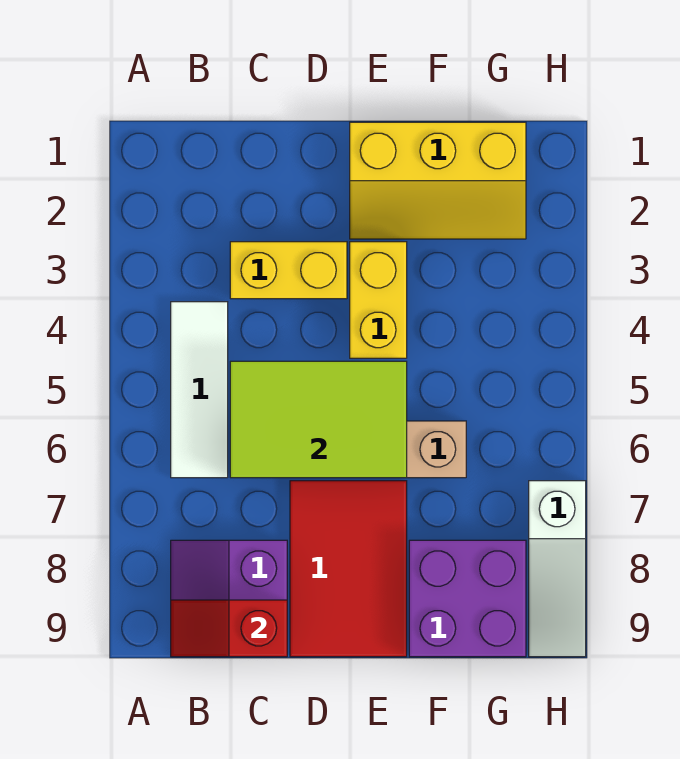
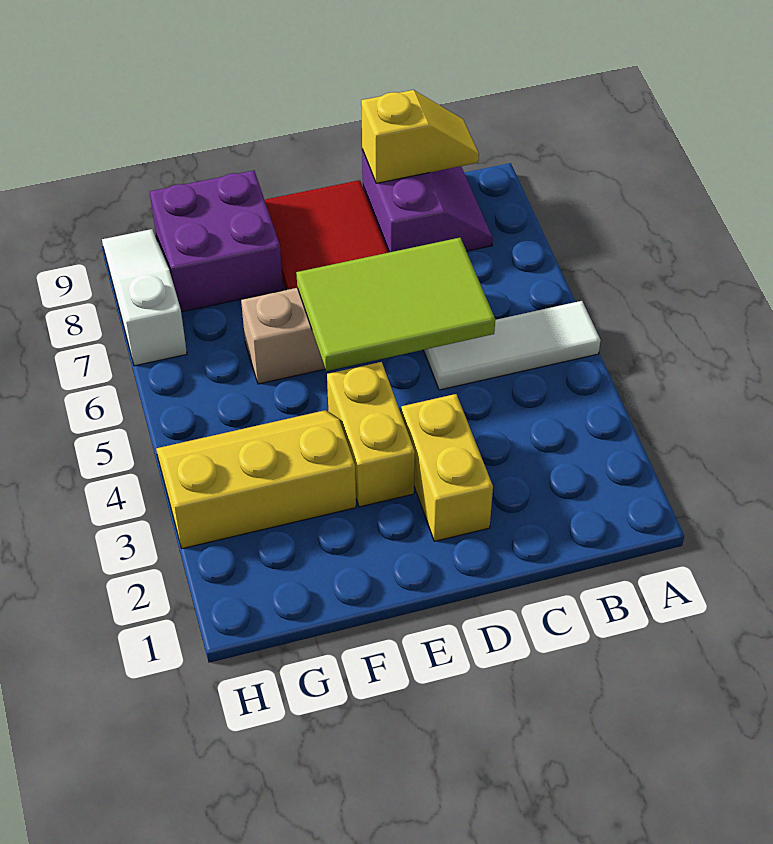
white tile B4:B6 level 1 -> white tile A5:C5 level 1
red slope B9:C9 level 2 top C -> yellow slope B9:C9 level 2 top C
yellow brick C3:D3 level 1 -> yellow brick D2:D3 level 1
yellow slope E1:G2 level 1 top 1 -> yellow slope F3:H4 level 1 top 3

